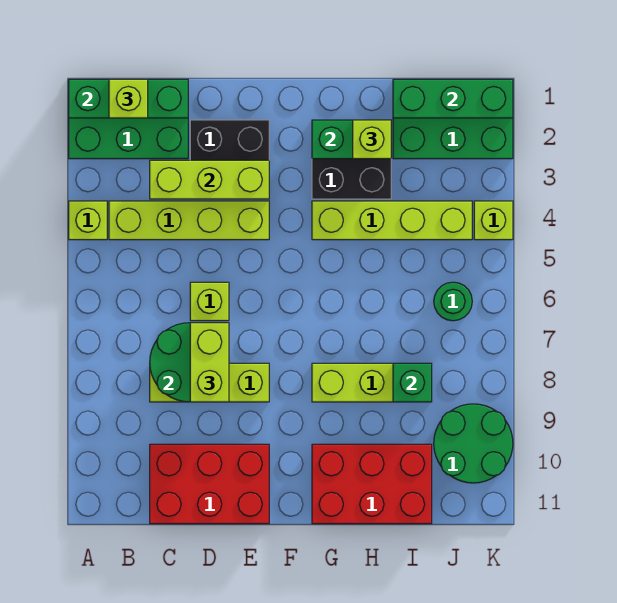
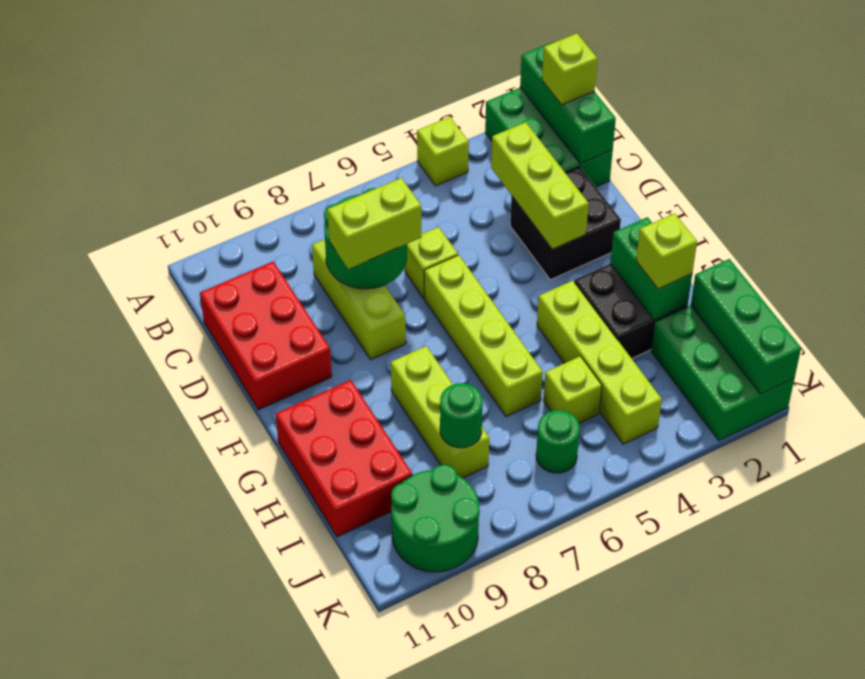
lime brick B4:E4 level 1 -> lime brick E6:H6 level 1
green brick I8 level 2 -> green round brick I8 level 2
lime brick K4 level 1 -> lime brick I5 level 1

